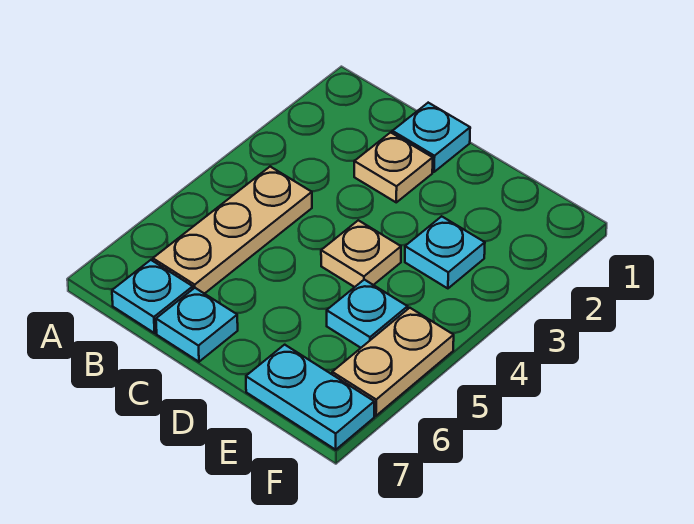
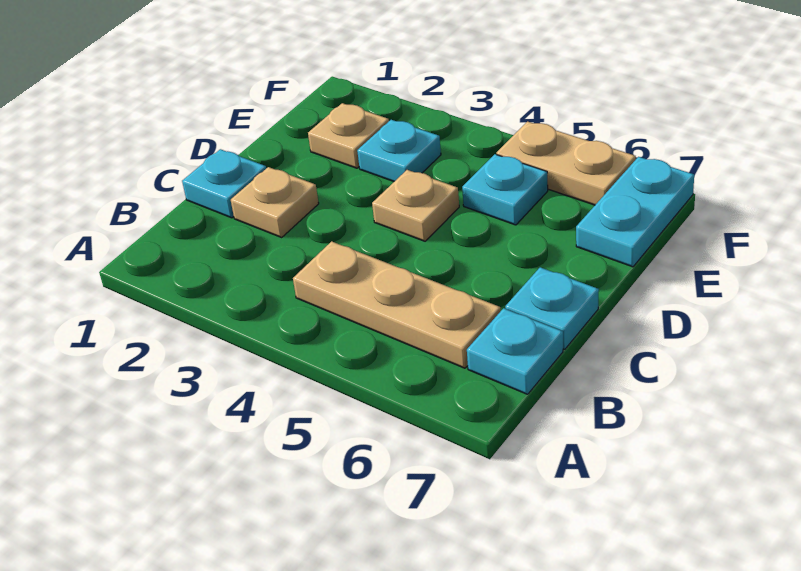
none -> tan plate E2 level 1

